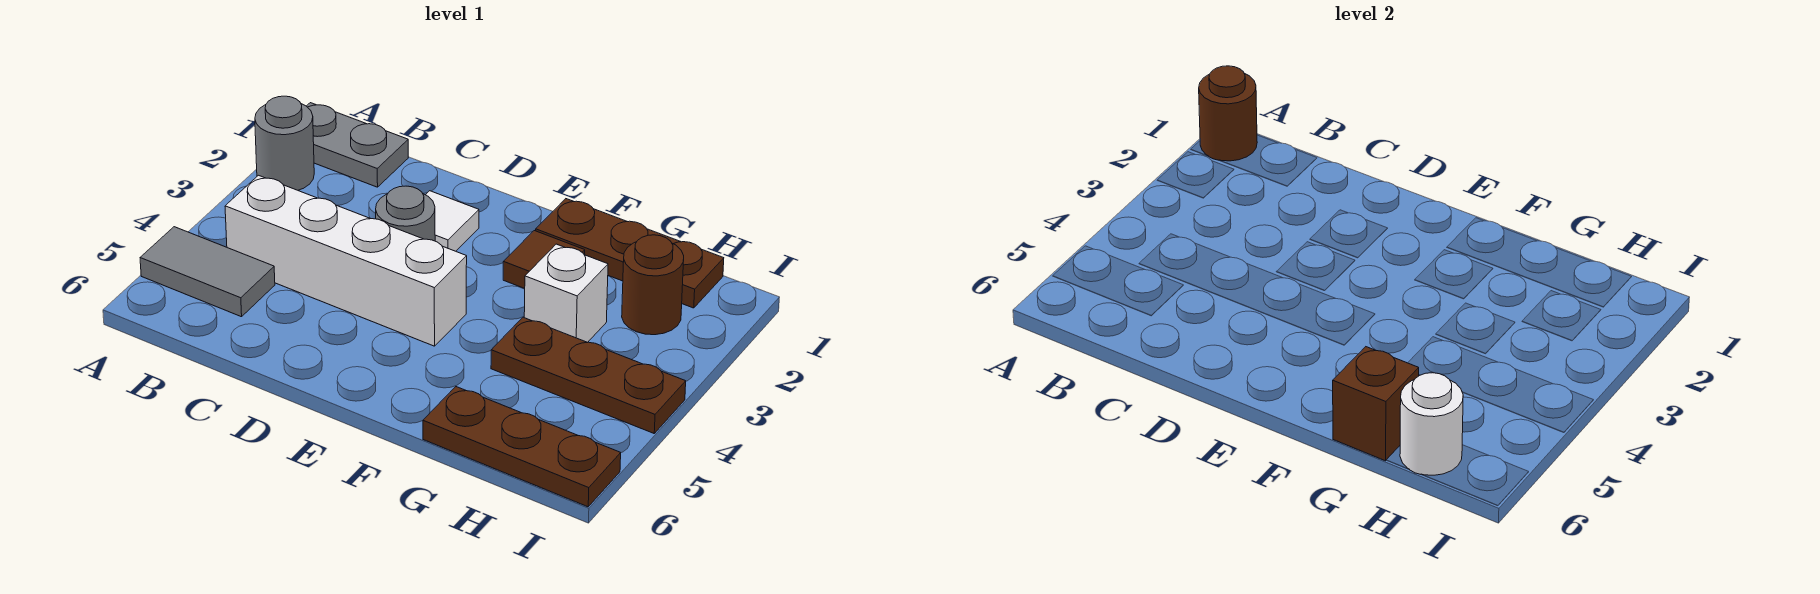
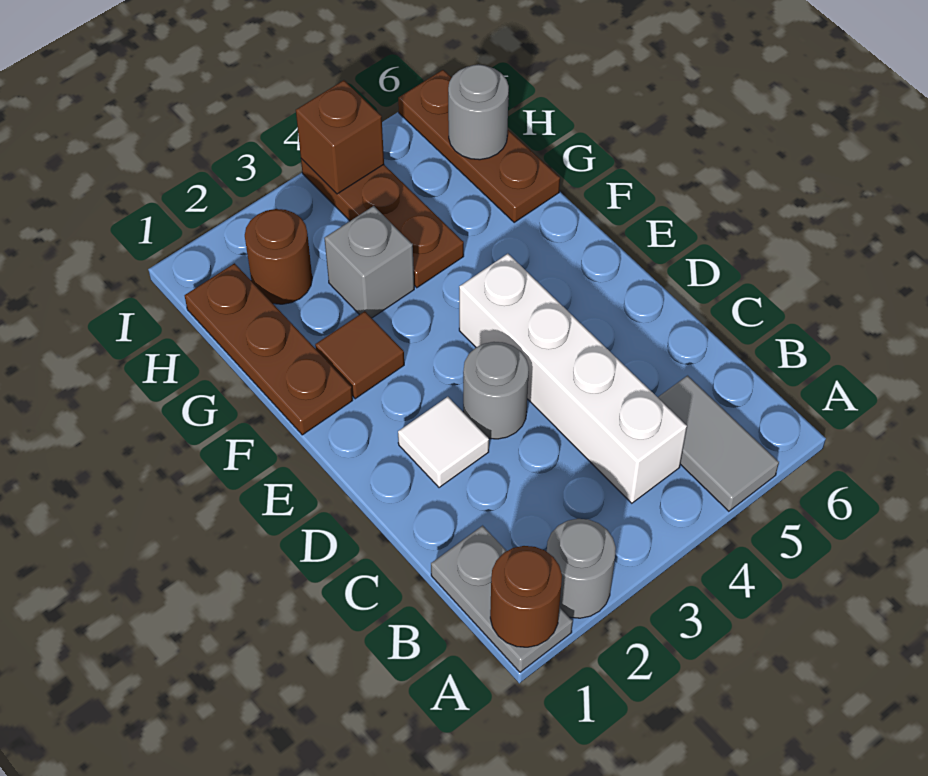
white brick G3 level 1 -> grey brick G3 level 1
brown brick G6 level 2 -> brown brick I4 level 2
white round brick H6 level 2 -> grey round brick H6 level 2

